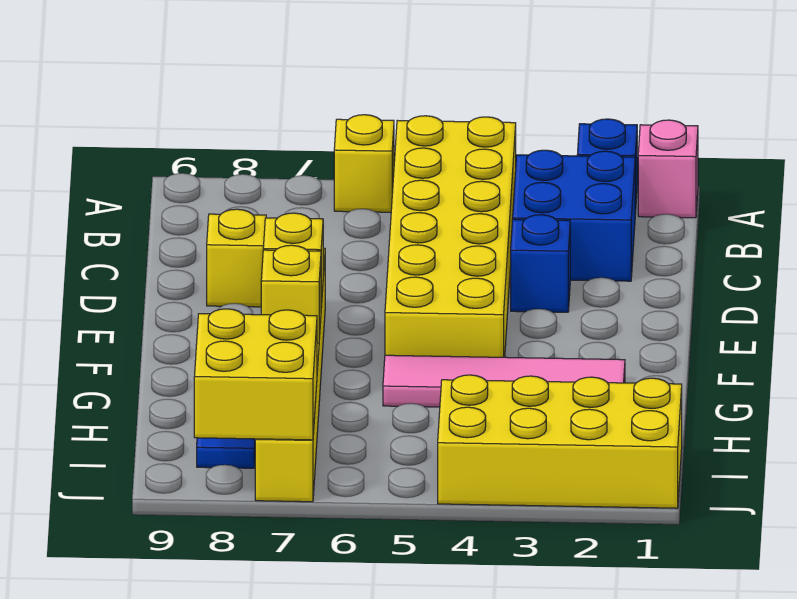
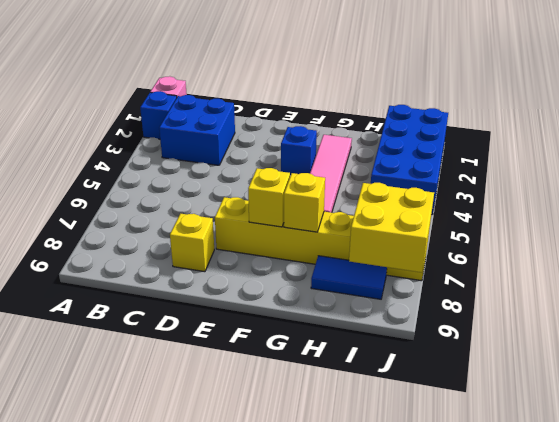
yellow brick A4:F5 level 1 -> none
yellow brick A6 level 1 -> none
blue brick D3 level 1 -> blue brick F3 level 1
yellow brick I1:J4 level 1 -> blue brick I1:J4 level 1

